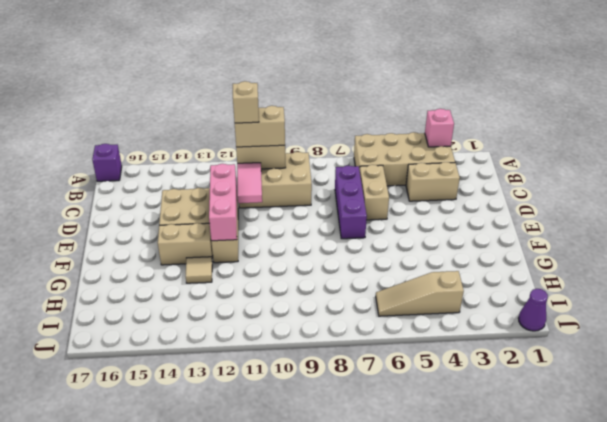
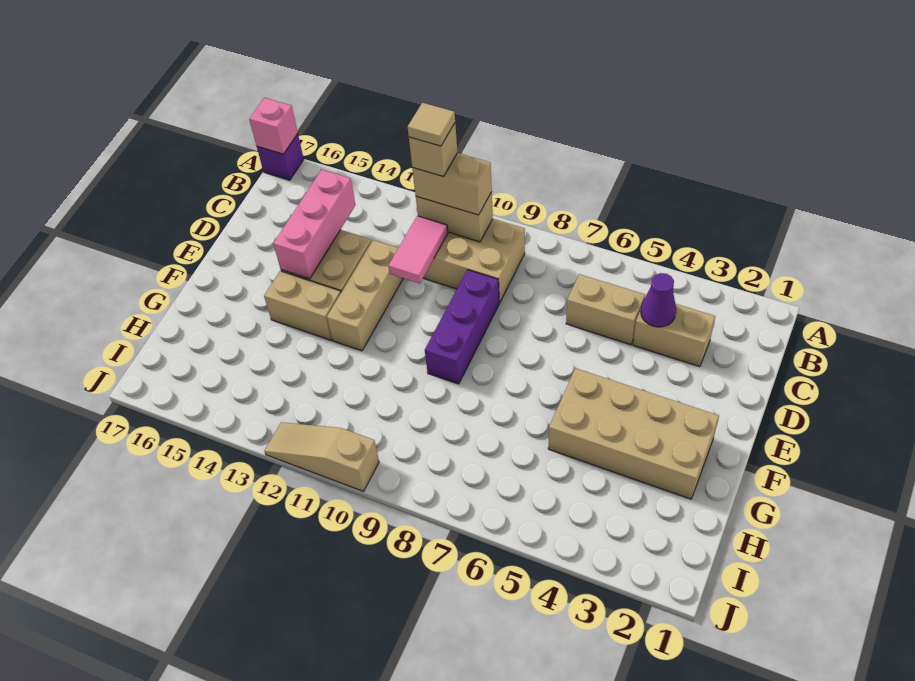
tan brick A3:B6 level 1 -> tan brick F2:G5 level 1
pink brick A3 level 2 -> pink brick A17 level 2
tan brick C6:D6 level 1 -> tan brick C5:C6 level 1
purple brick C7:E7 level 1 -> purple brick D9:F9 level 1
pink brick D12:F12 level 2 -> pink brick C14:E14 level 2
tan tile G13 level 1 -> tan tile B11 level 5
tan slope I4:I6 level 1 top 4 -> tan slope J10:J12 level 1 top 10
purple cone J1 level 1 -> purple cone C4 level 2

